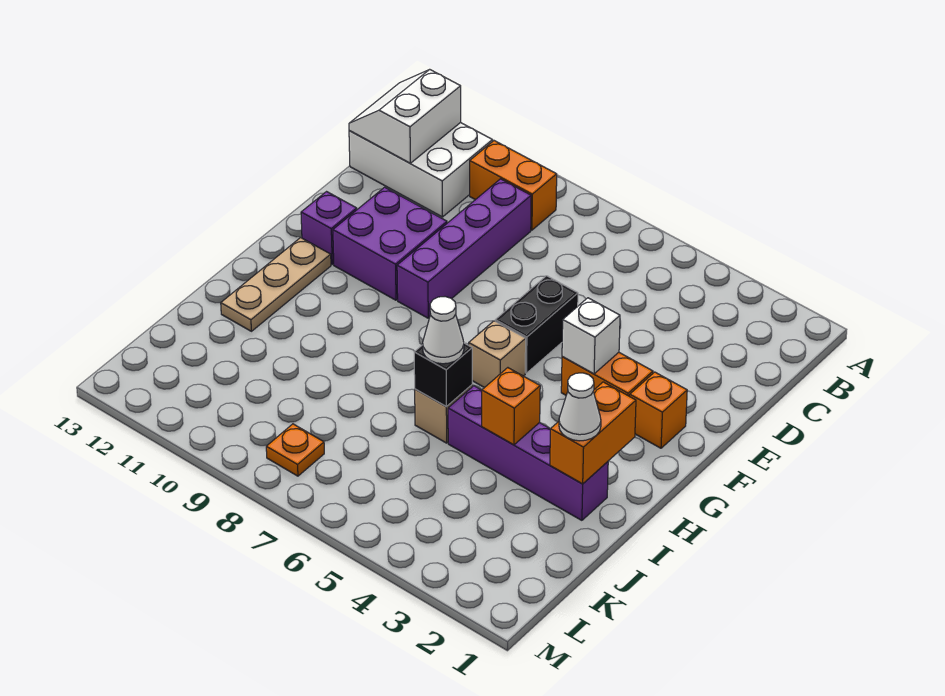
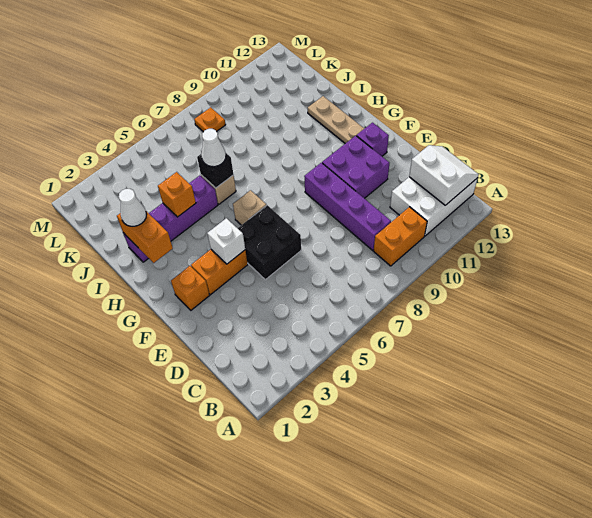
black brick E6:F6 level 1 -> black brick E5:F6 level 1

